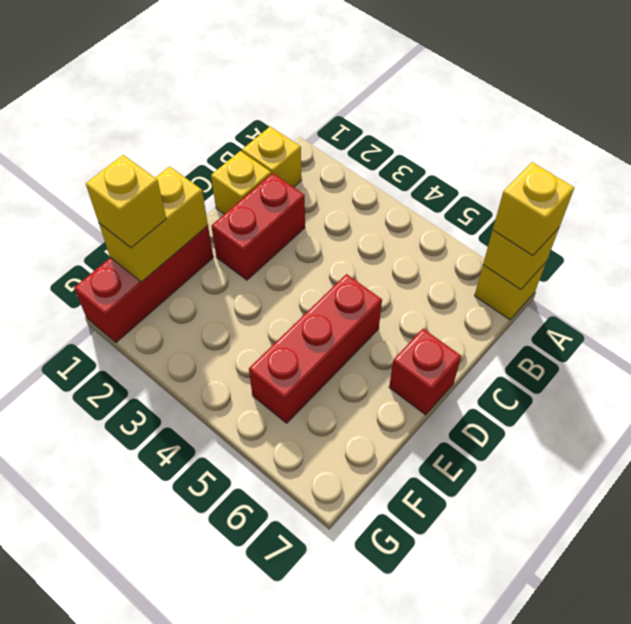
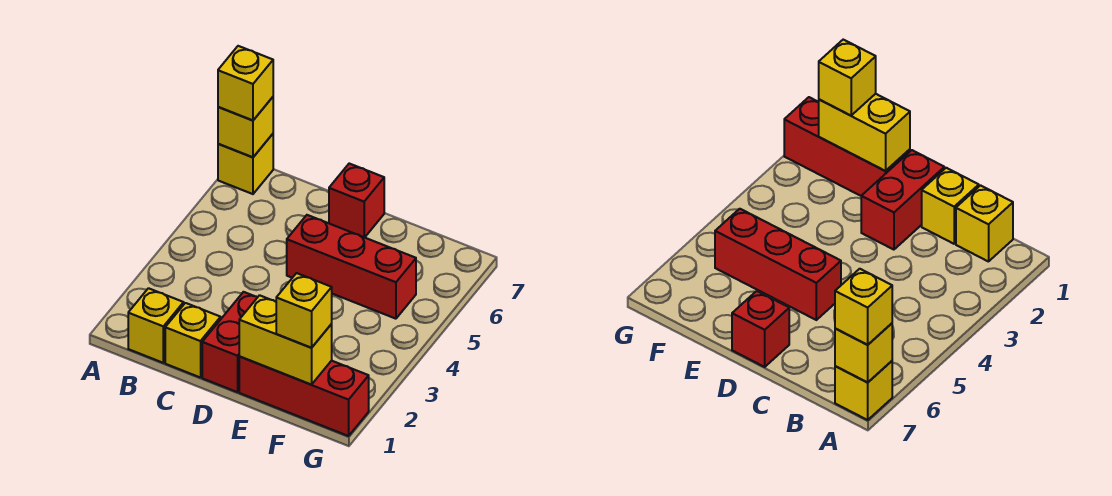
red brick C2:D2 level 1 -> red brick D1:D2 level 1

